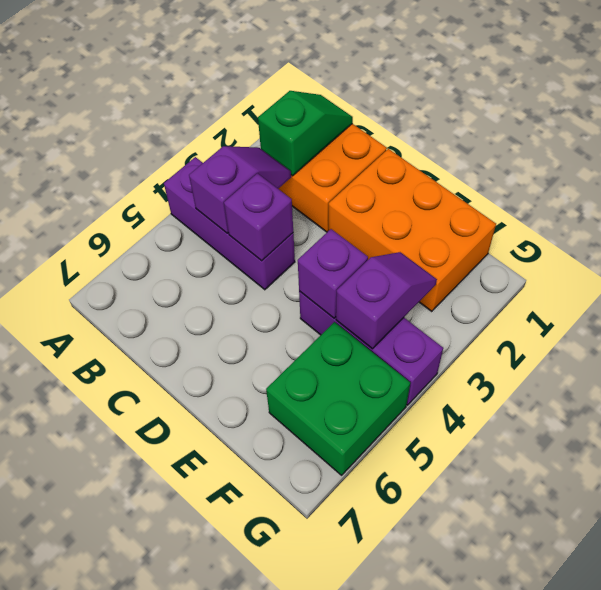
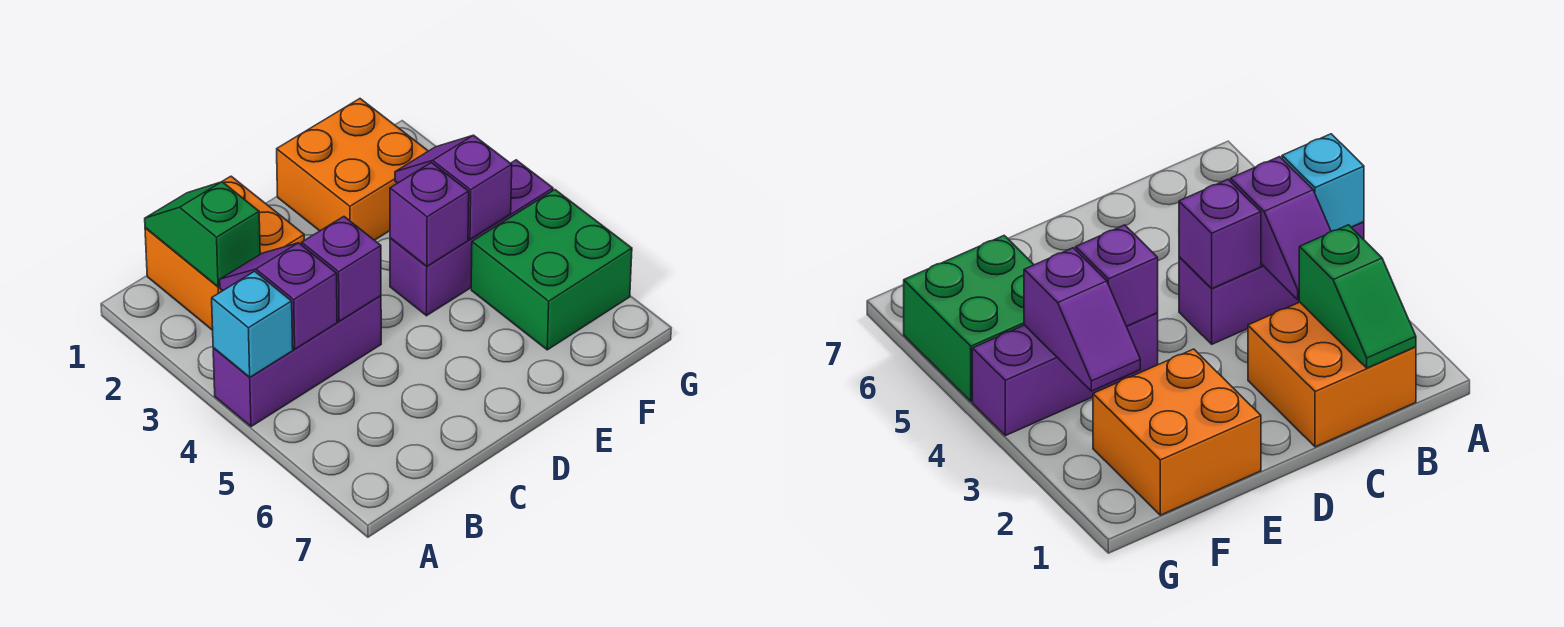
none -> cyan brick A4 level 2
orange brick D1:F2 level 1 -> orange brick E1:F2 level 1

